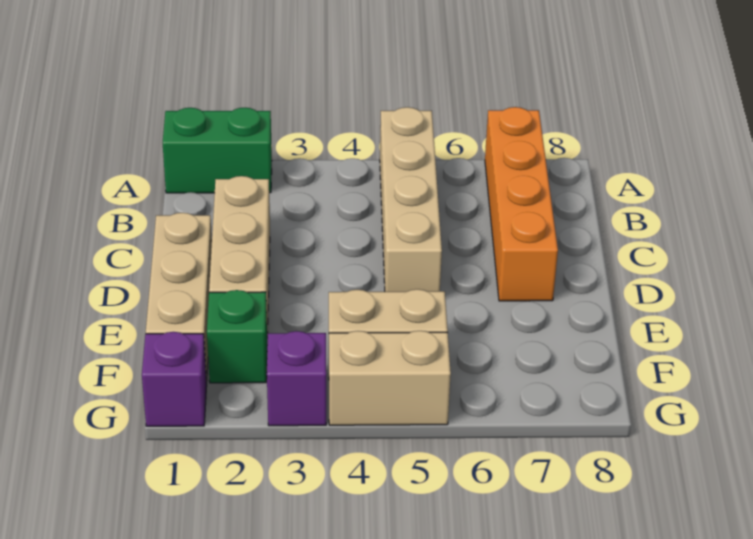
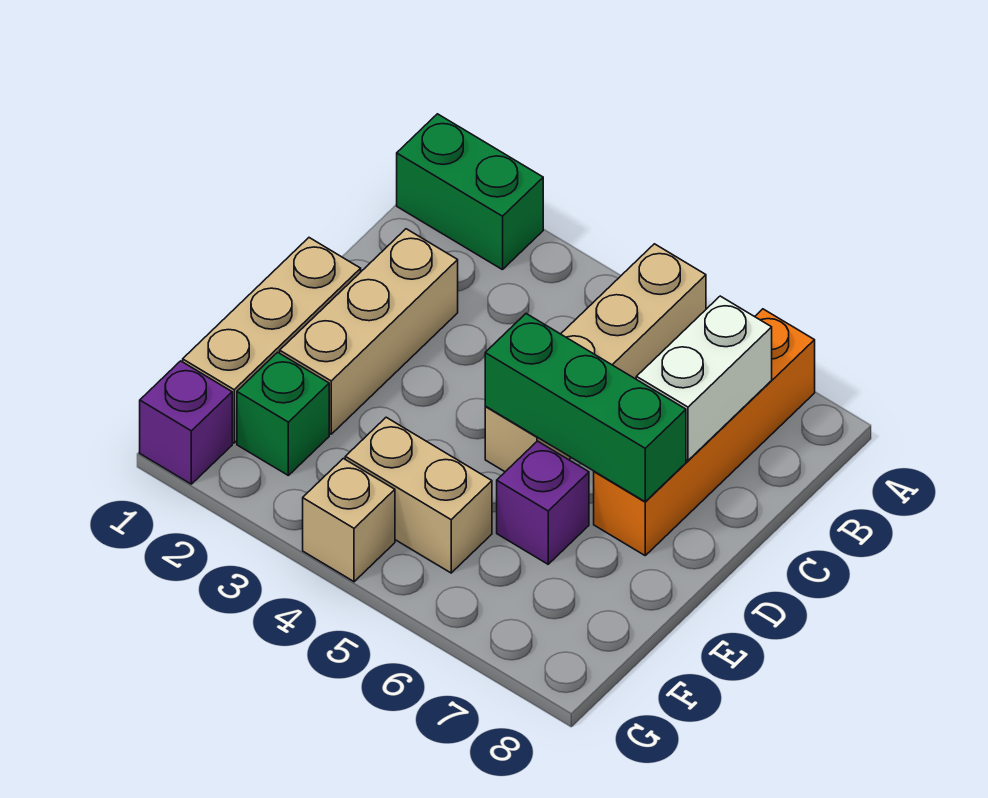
none -> white brick B7:C7 level 2
none -> green brick D5:D7 level 2
purple brick G3 level 1 -> purple brick E6 level 1
tan brick G4:G5 level 1 -> tan brick G4 level 1

